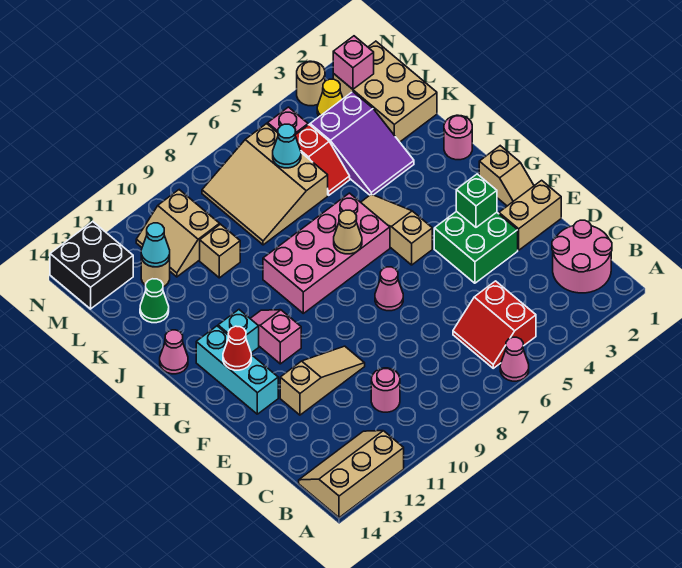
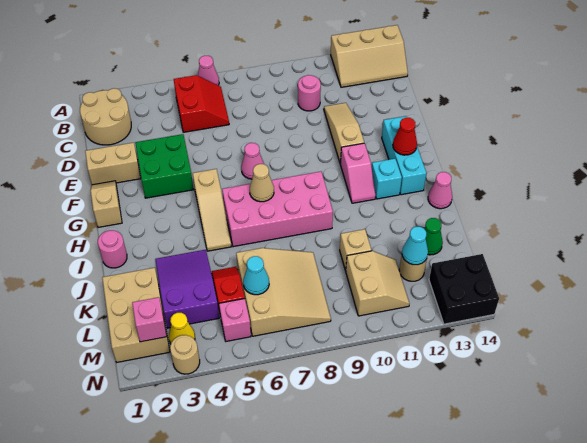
pink round brick B1:C2 level 1 -> tan round brick B1:C2 level 1
tan slope E10:E12 level 1 top 12 -> tan slope D11:F11 level 1 top F
green brick F3 level 2 -> none

